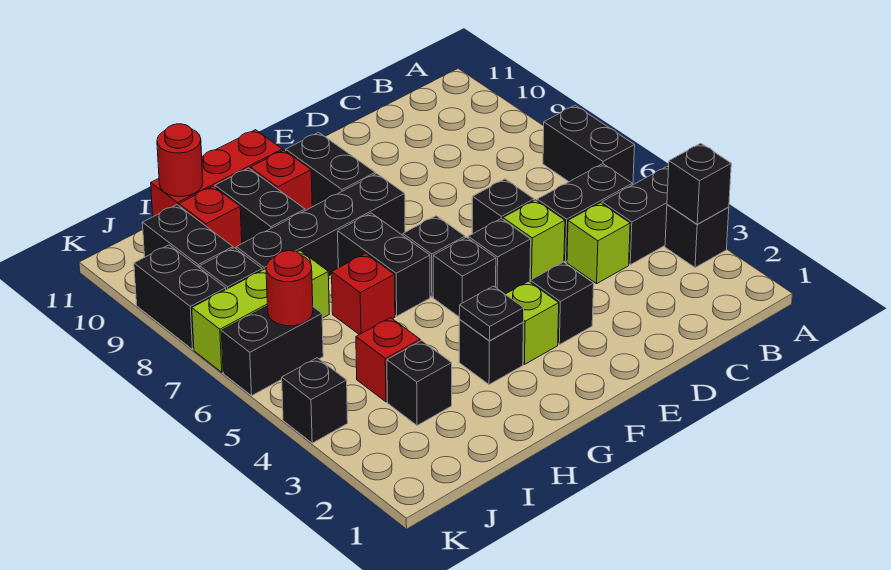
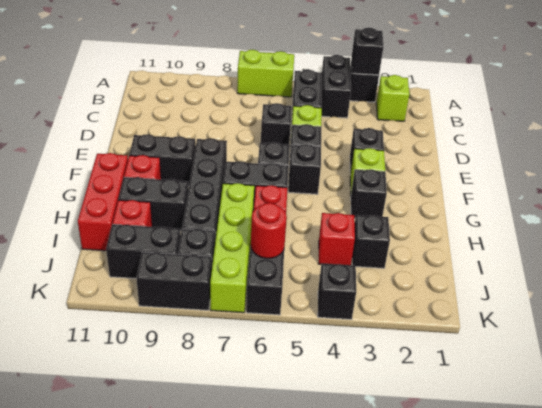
black brick A6:A7 level 1 -> lime brick A6:A7 level 1
lime brick C4 level 1 -> lime brick B2 level 1
black plate G3 level 2 -> none
lime brick I7:K7 level 1 -> lime brick H7:K7 level 1
red round brick I11 level 2 -> none

